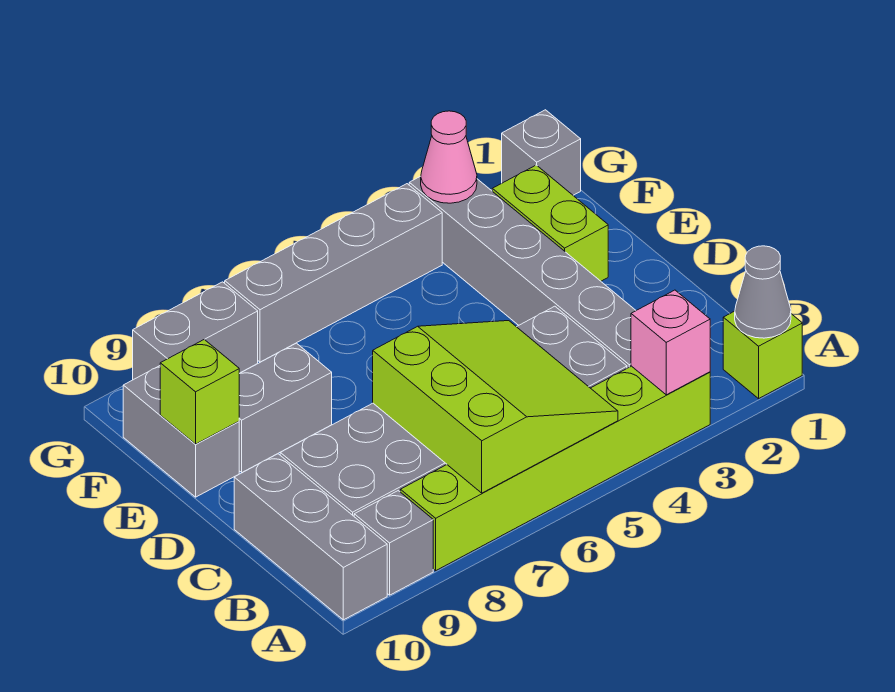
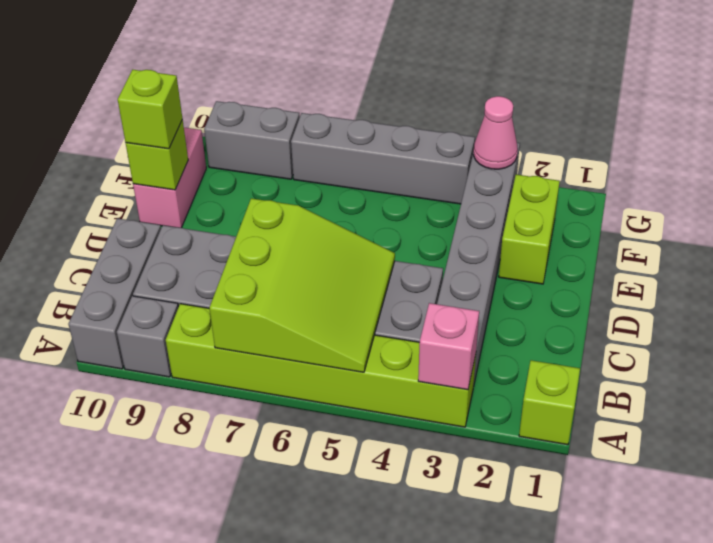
grey cone A1 level 2 -> none
grey brick E8:E9 level 1 -> none
grey brick E10:F10 level 1 -> pink brick E10:F10 level 1
none -> lime brick E10 level 3
grey brick G1 level 1 -> none

